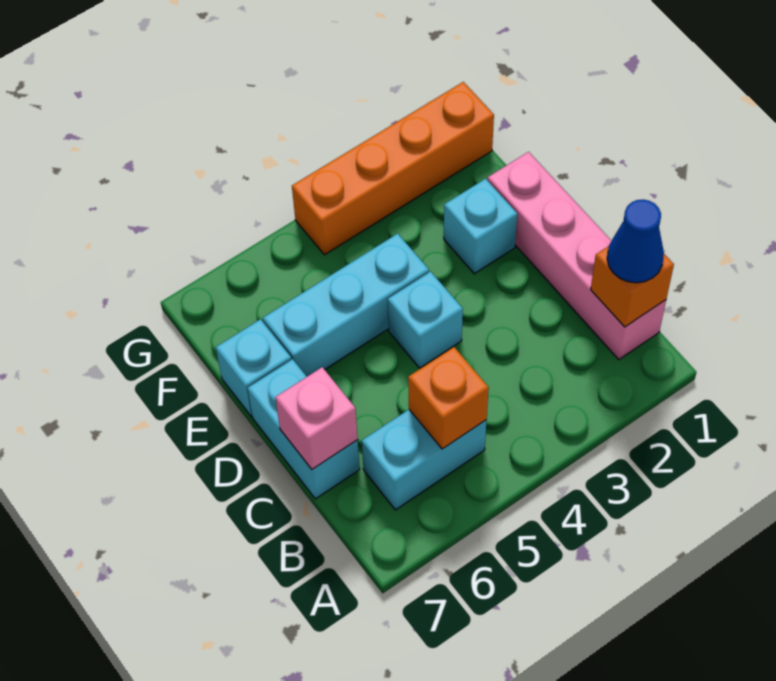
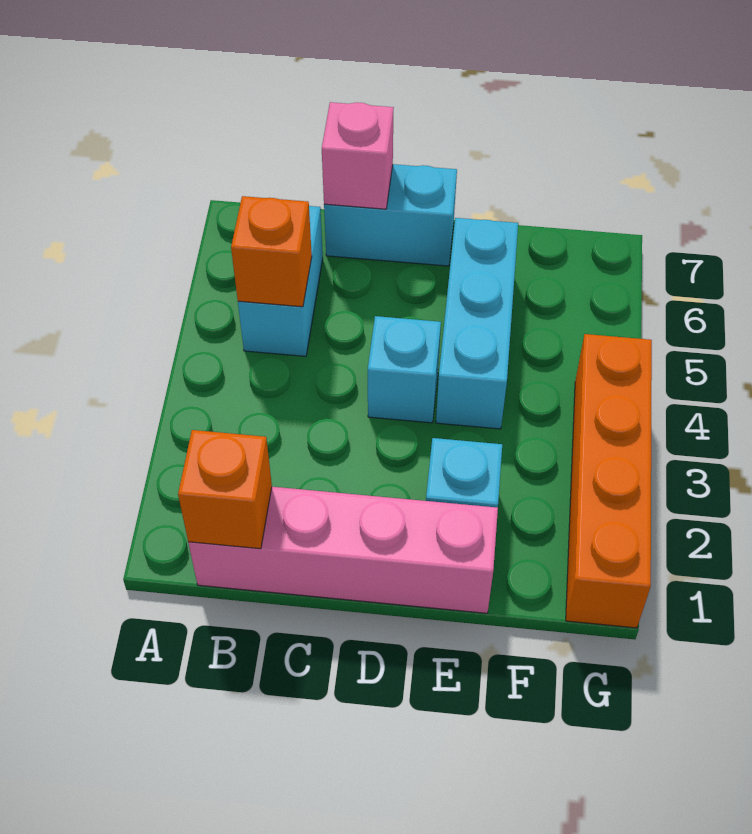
blue cone B1 level 3 -> none
cyan brick E7 level 1 -> none

